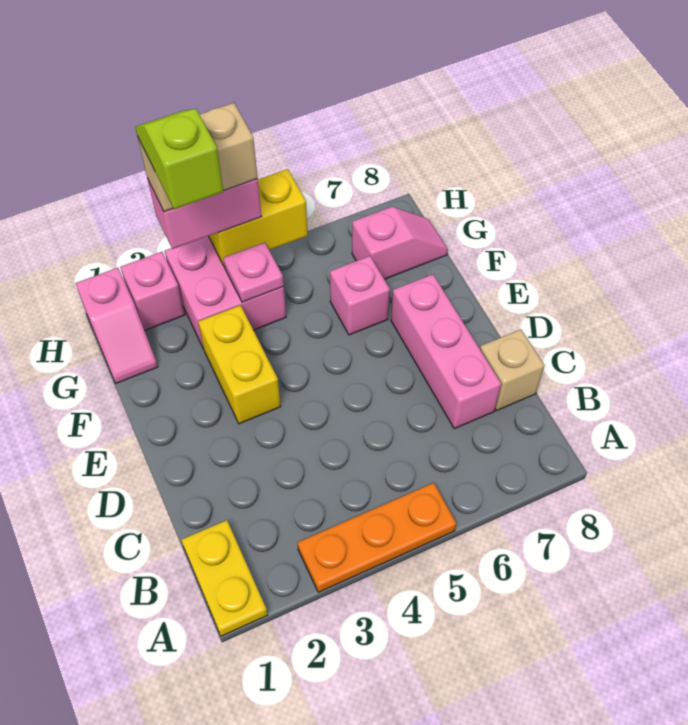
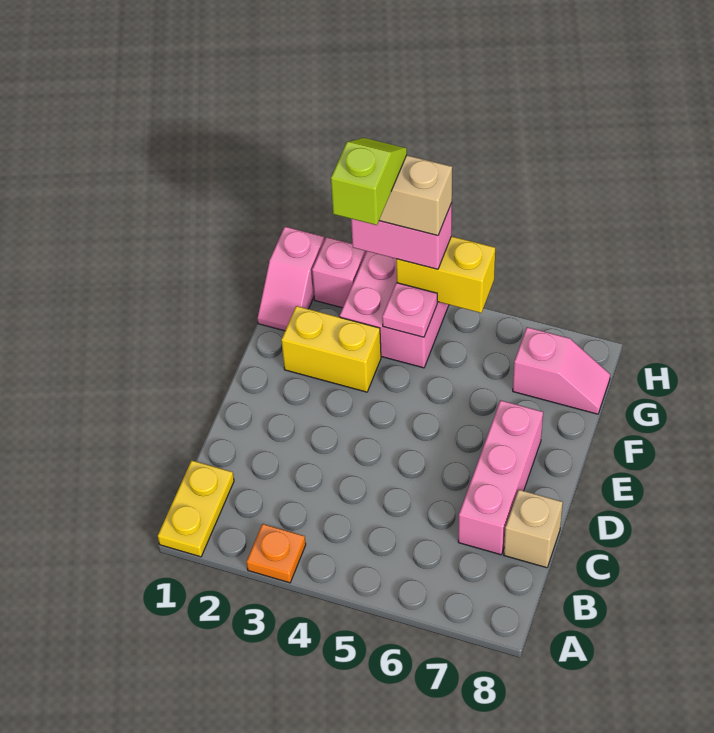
orange plate A3:A5 level 1 -> orange plate A3 level 1
yellow brick E3:F3 level 1 -> yellow brick F2:F3 level 1
pink brick F6 level 1 -> none

